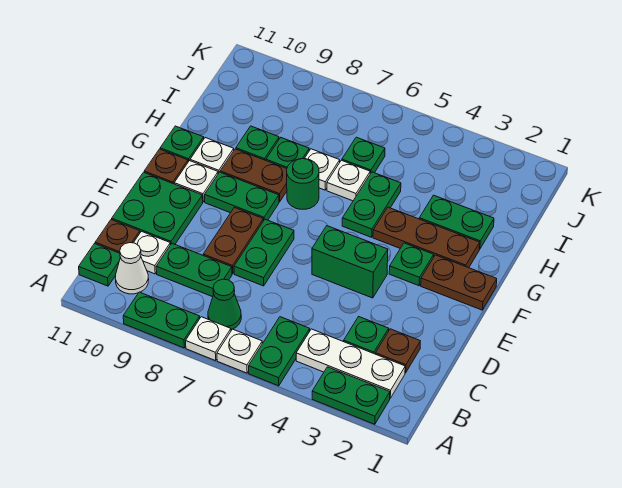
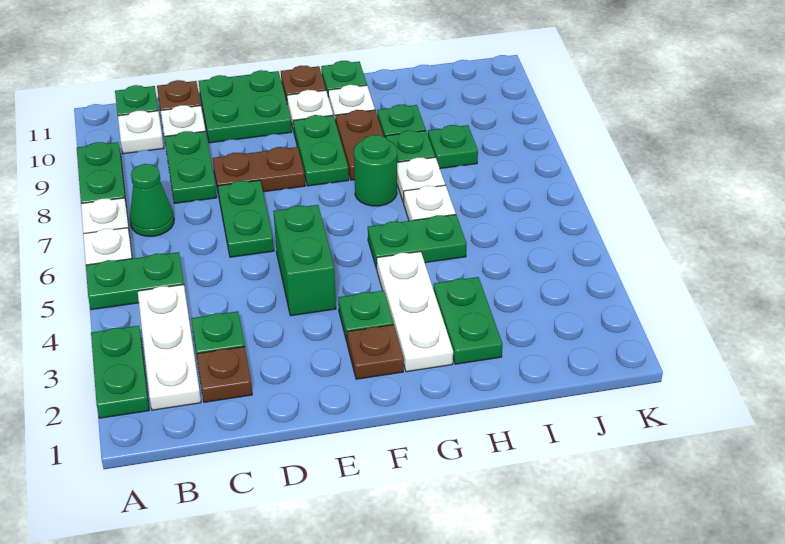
white cone B10 level 1 -> white plate B10 level 1
green plate D7:E7 level 1 -> green plate D6:D7 level 1
brown plate F1:F2 level 1 -> brown plate F2 level 1
brown plate G2:G4 level 1 -> white plate G2:G4 level 1
green plate I6 level 1 -> green plate I8 level 1

